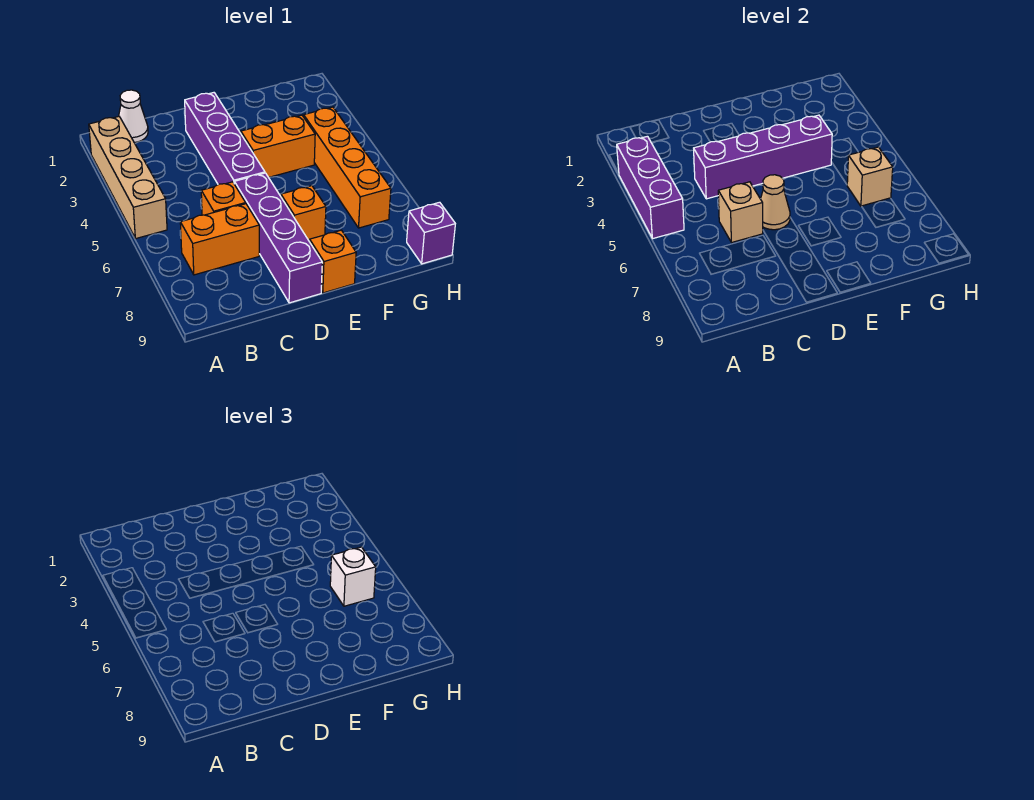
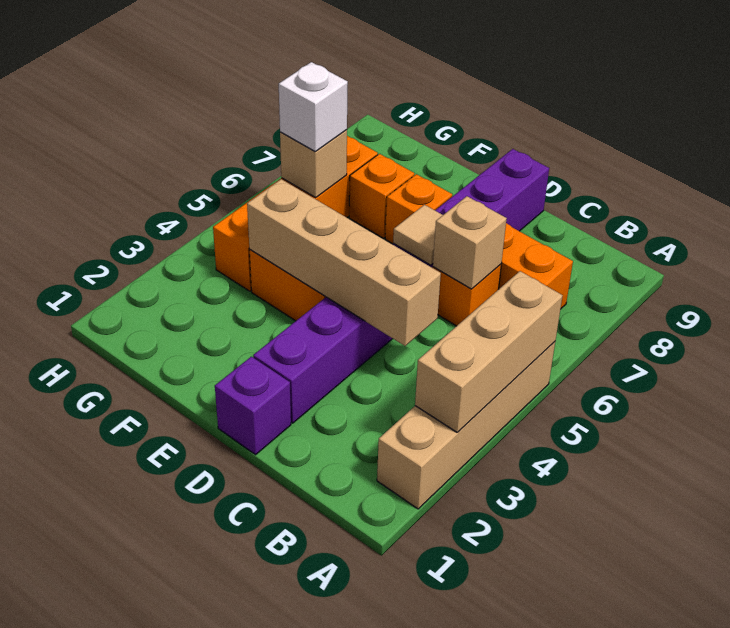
purple brick A3:A5 level 2 -> tan brick A3:A5 level 2
white cone B1 level 1 -> none
purple brick C4:F4 level 2 -> tan brick C4:F4 level 2
tan cone D6 level 2 -> tan tile D6 level 2
orange brick E9 level 1 -> orange brick F7 level 1
purple brick H9 level 1 -> purple brick D1 level 1

